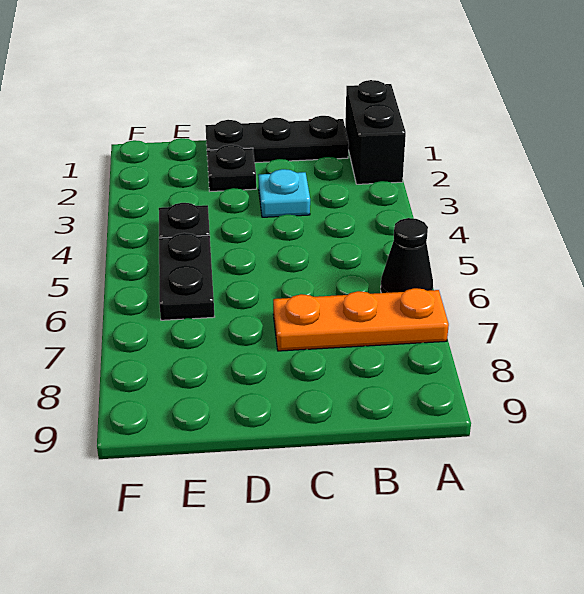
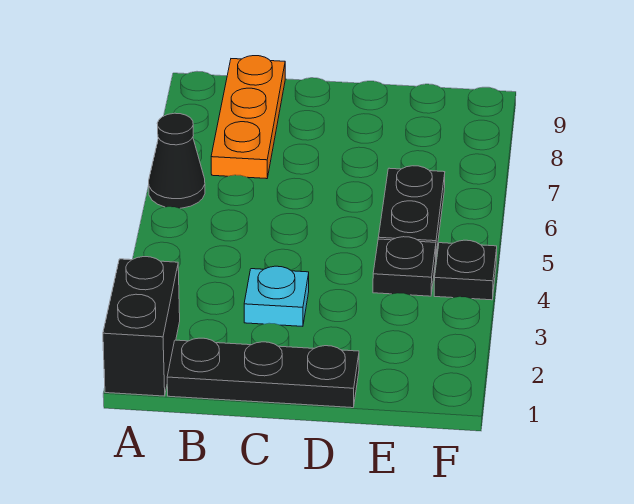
orange plate A7:C7 level 1 -> orange plate B7:B9 level 1
black plate D2 level 1 -> black plate F4 level 1

